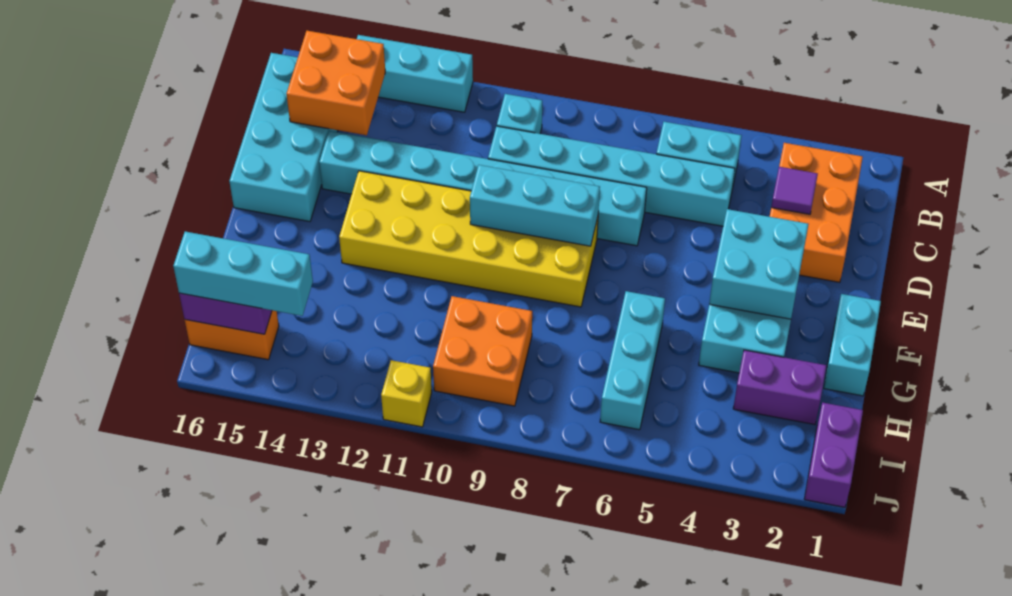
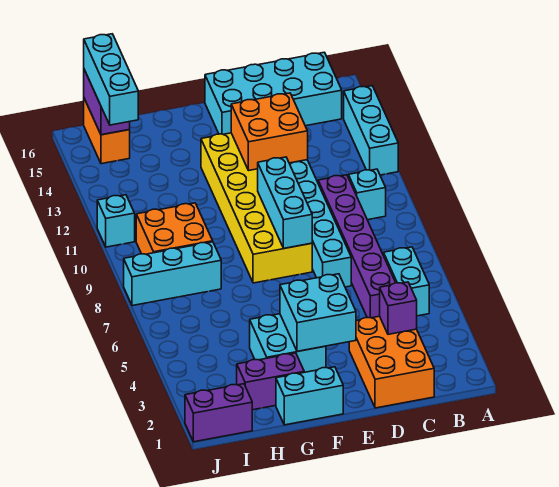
orange brick B2:D3 level 1 -> orange brick C1:D3 level 1
orange brick B14:C15 level 2 -> orange brick D12:E13 level 2
purple tile C3 level 2 -> purple brick C3 level 2
cyan brick C5:C10 level 1 -> purple brick C5:C10 level 1
cyan brick G6:I6 level 1 -> cyan brick H8:J8 level 1
purple brick H2:H3 level 1 -> purple brick G2:H2 level 1
yellow brick J11 level 1 -> cyan brick J11 level 1

